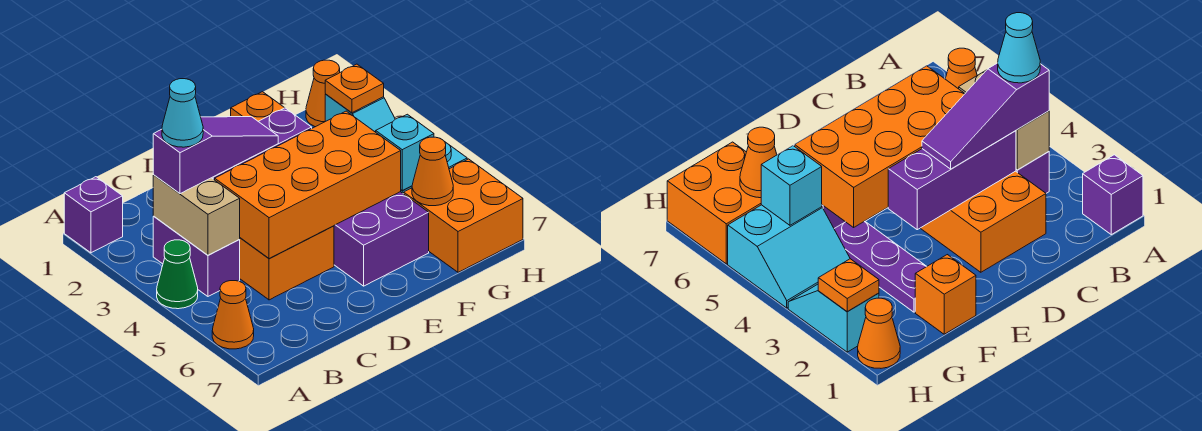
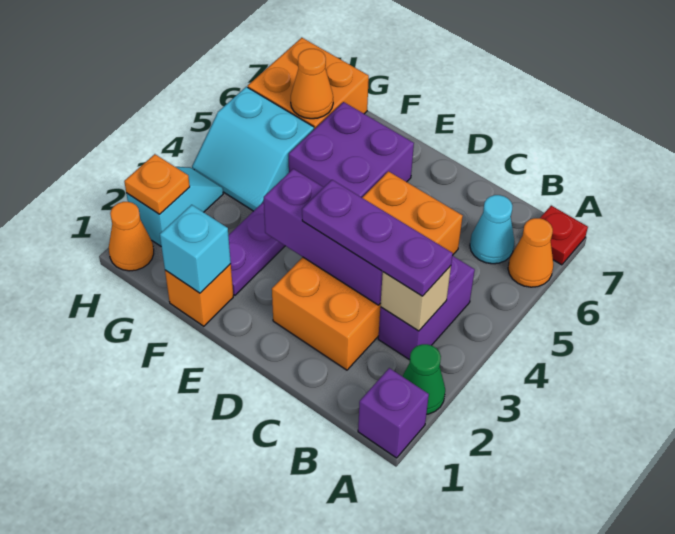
green cone A4 level 1 -> green cone A2 level 1
none -> red plate A7 level 1
tan brick B3:B4 level 2 -> tan brick B3 level 2
purple slope B3:D3 level 3 top B -> purple plate B3:D3 level 3
cyan cone B3 level 4 -> cyan cone B6 level 1
orange brick C4:F5 level 2 -> none
cyan brick G5 level 2 -> cyan brick F1 level 2

